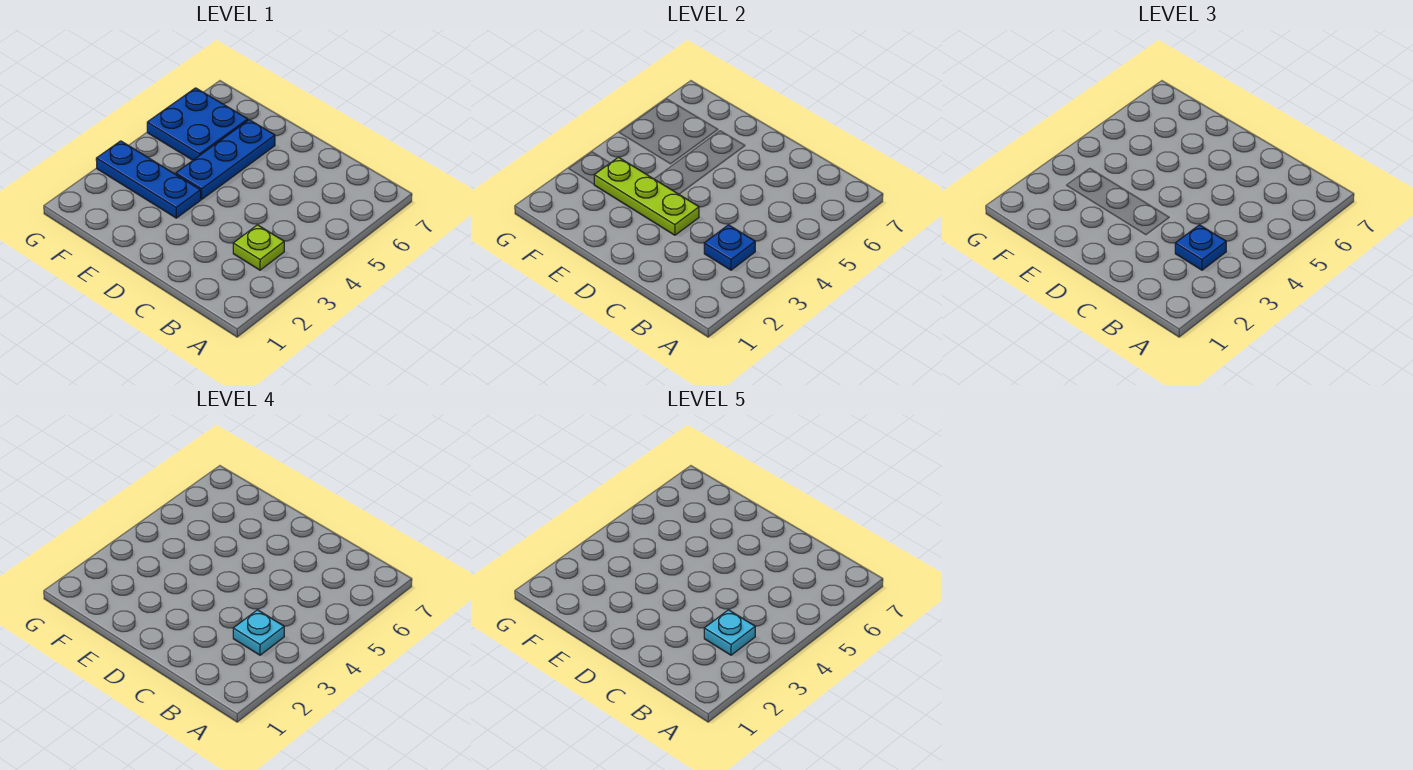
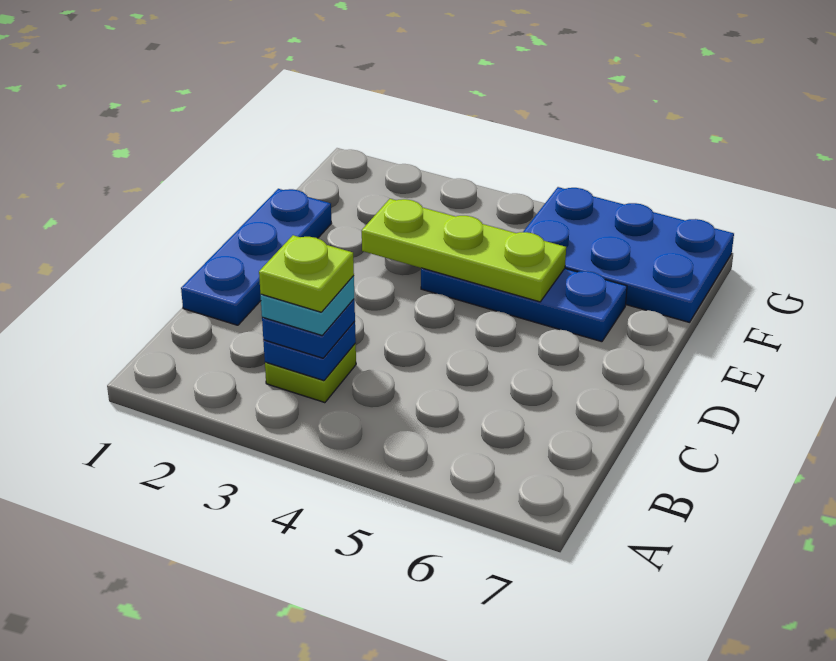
cyan plate B3 level 5 -> lime plate B3 level 5
lime plate D3:F3 level 2 -> lime plate E3:E5 level 2
blue plate E3:G3 level 1 -> blue plate C1:E1 level 1
blue plate F5:G6 level 1 -> blue plate F5:G7 level 1

